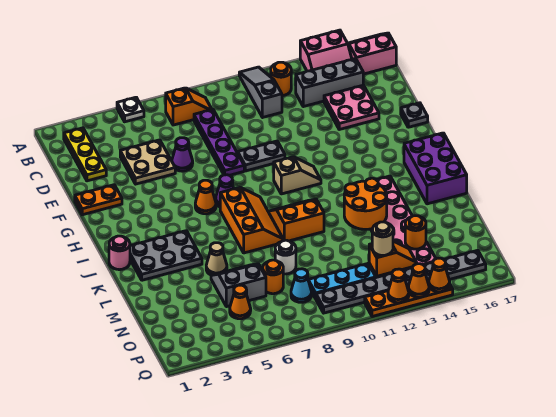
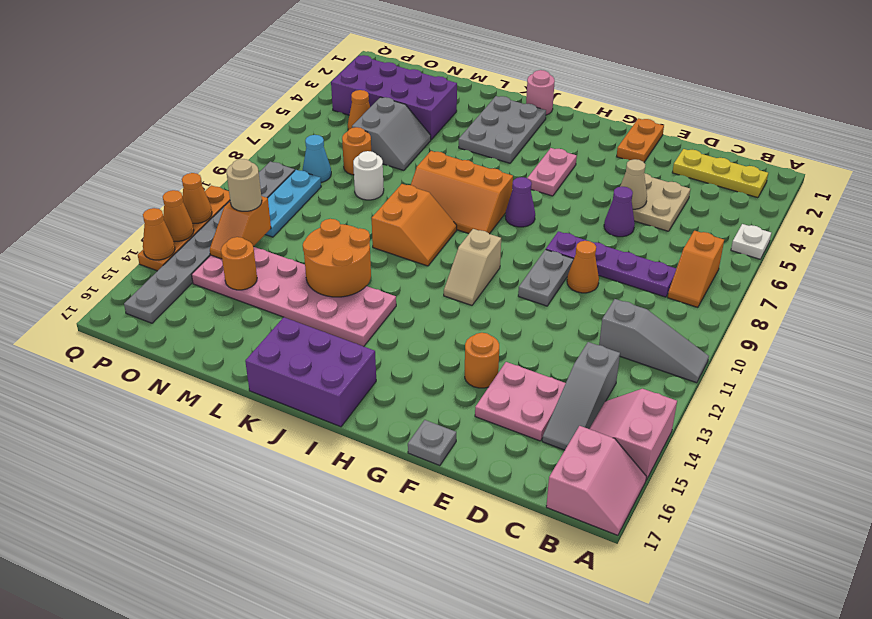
orange round brick B12 level 1 -> orange round brick F14 level 1
grey brick C13:C15 level 1 -> grey slope C13:C15 level 1 top 13
none -> pink plate H4:H5 level 1
orange cone H6 level 1 -> orange cone E9 level 1
tan cone L5 level 1 -> tan cone E5 level 2
none -> purple brick M3:P4 level 1

